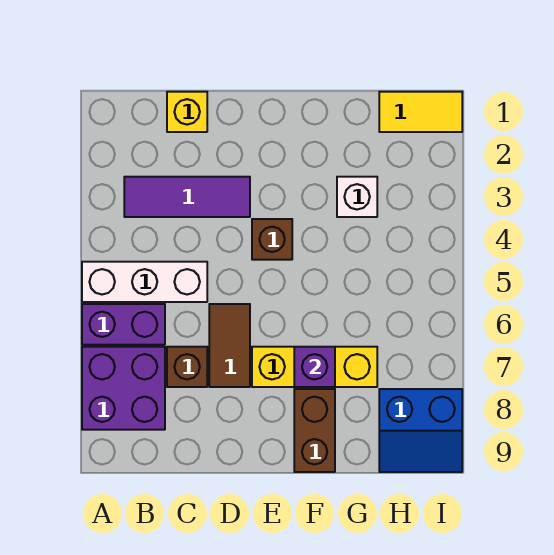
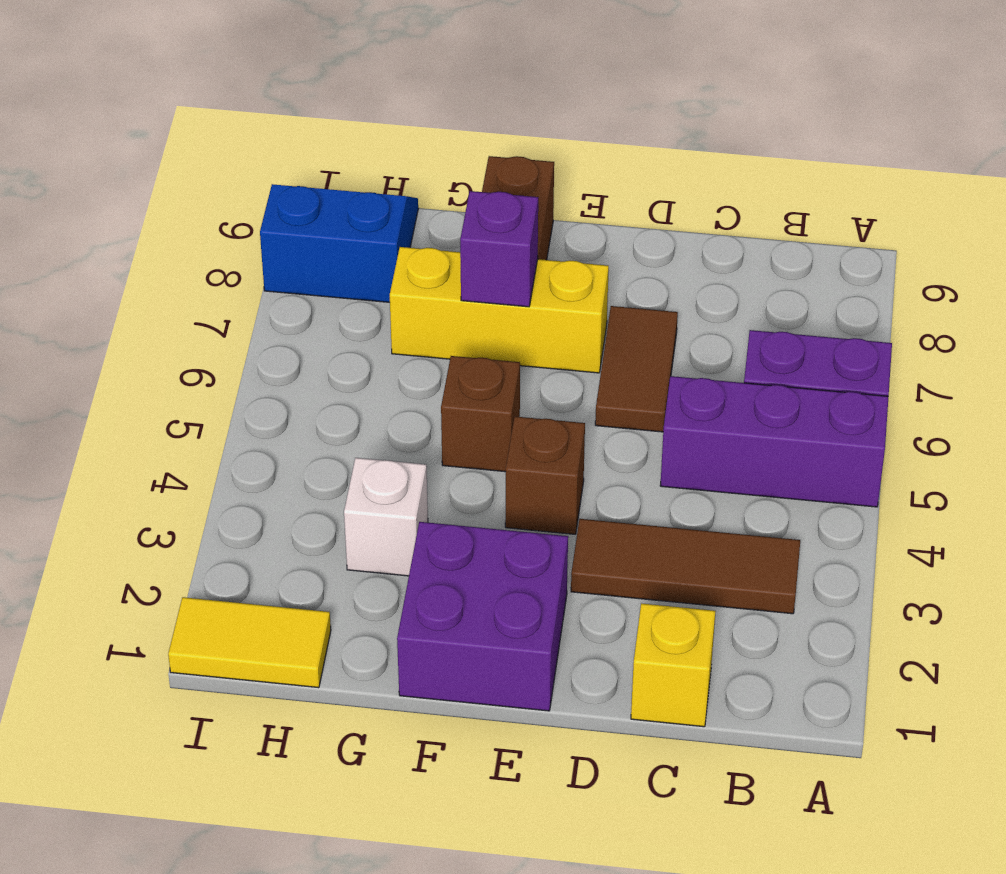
white brick A5:C5 level 1 -> purple brick A5:C5 level 1
purple brick A7:B8 level 1 -> purple brick E1:F2 level 1
purple tile B3:D3 level 1 -> brown tile B3:D3 level 1
brown brick C7 level 1 -> brown brick F5 level 1

